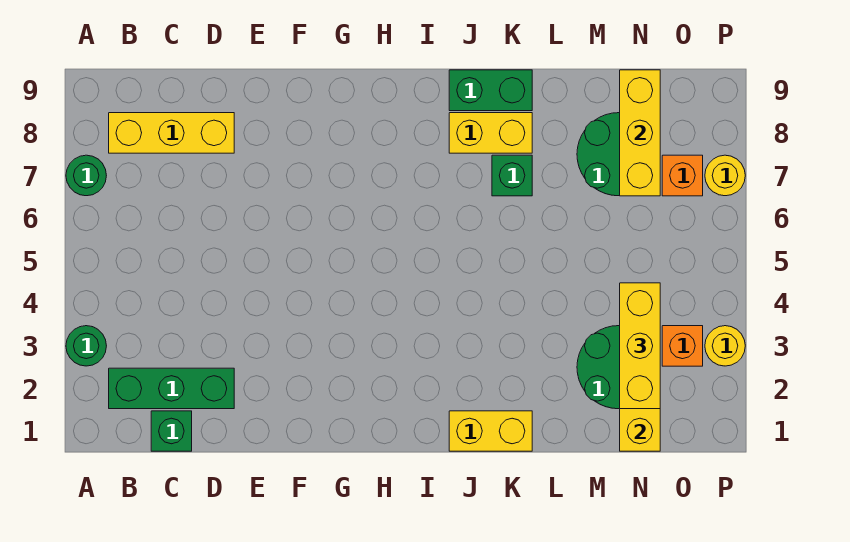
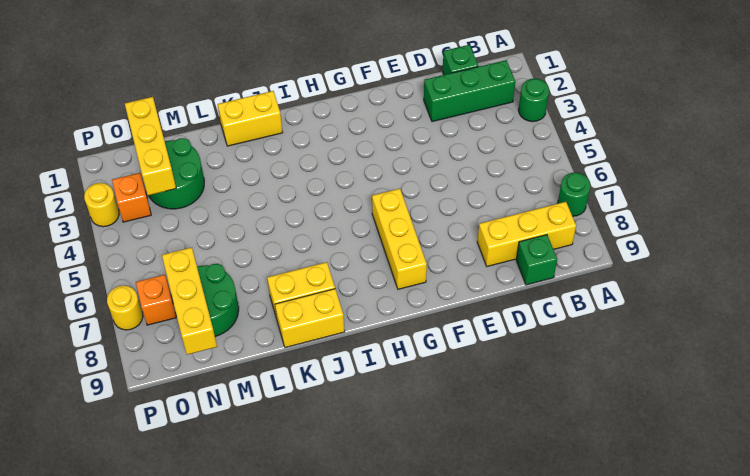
green brick J9:K9 level 1 -> yellow brick J9:K9 level 1
green brick K7 level 1 -> green brick C9 level 1
yellow brick N2:N4 level 3 -> yellow brick G6:G8 level 1

